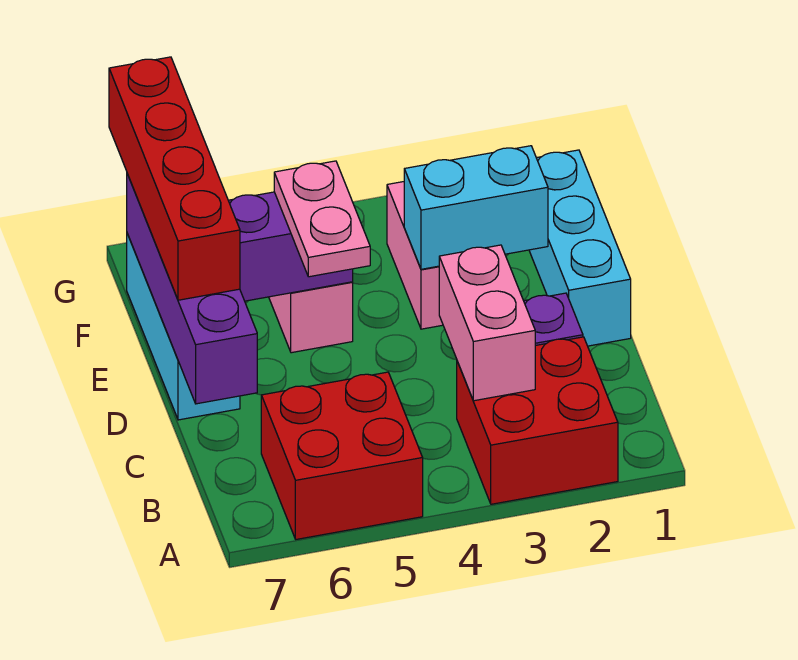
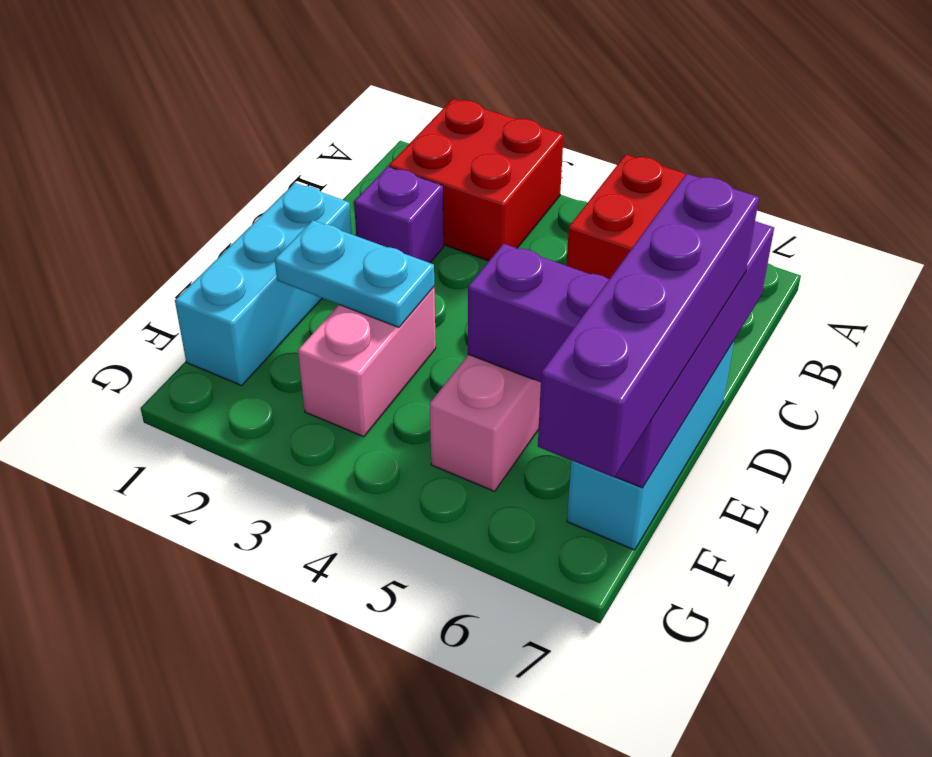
pink brick B3:C3 level 2 -> none
pink plate D5:E5 level 3 -> none
red brick D7:G7 level 3 -> purple brick D7:G7 level 3
cyan brick E2:E3 level 2 -> cyan plate E2:E3 level 2

